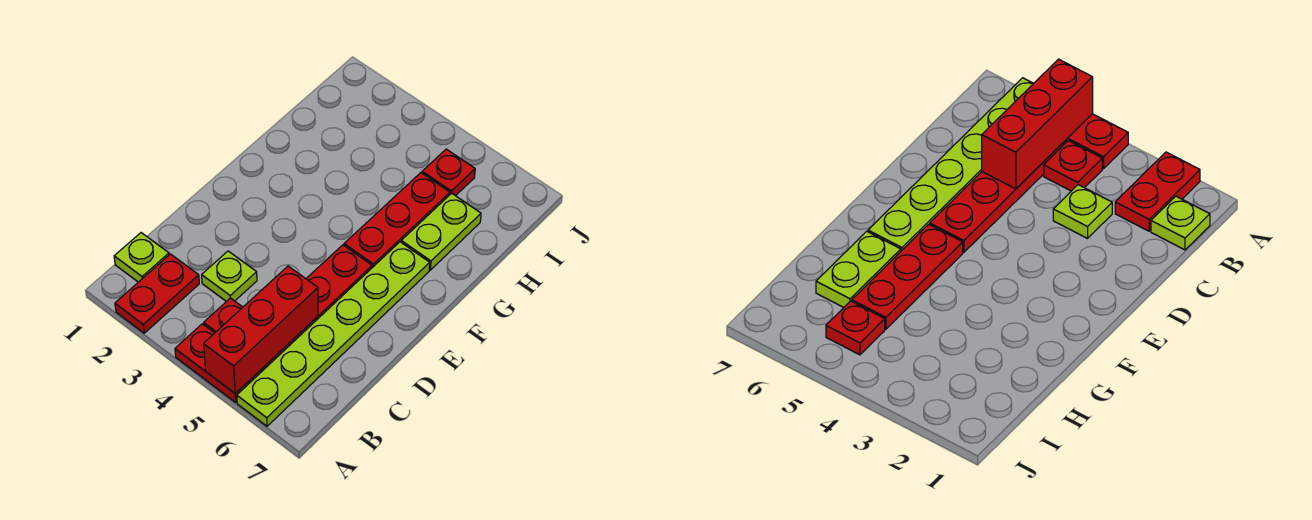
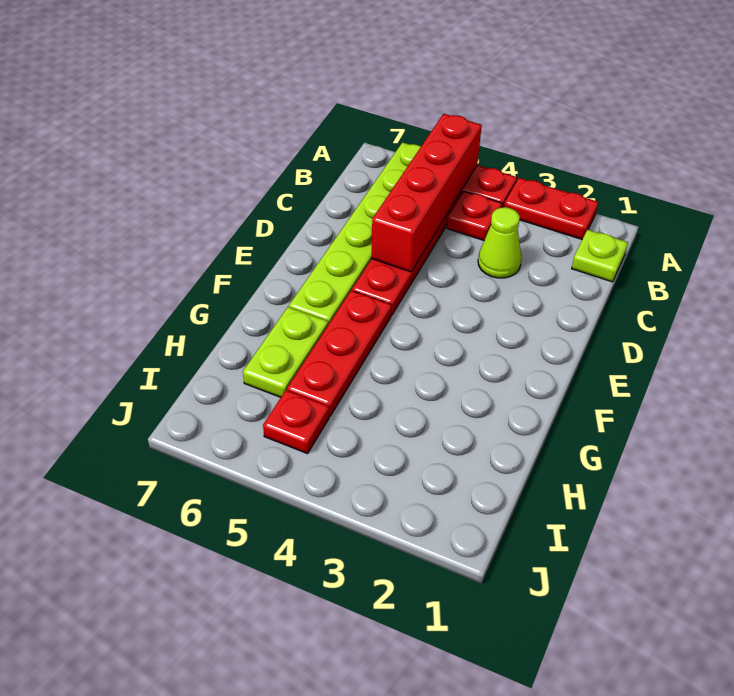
red plate A2:B2 level 1 -> red plate A2:A3 level 1
red brick A5:C5 level 2 -> red brick A5:D5 level 2
lime plate C3 level 1 -> lime cone C3 level 1

